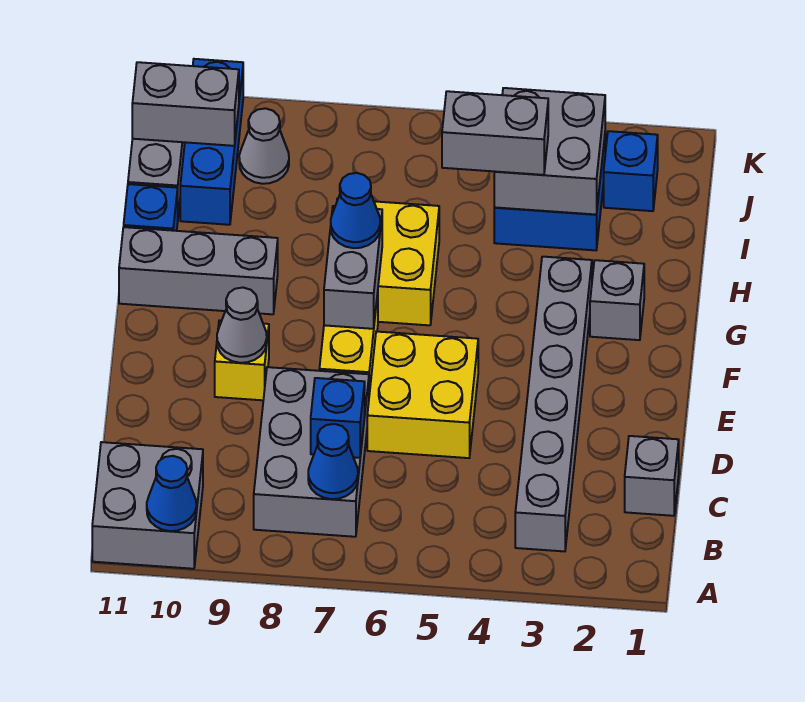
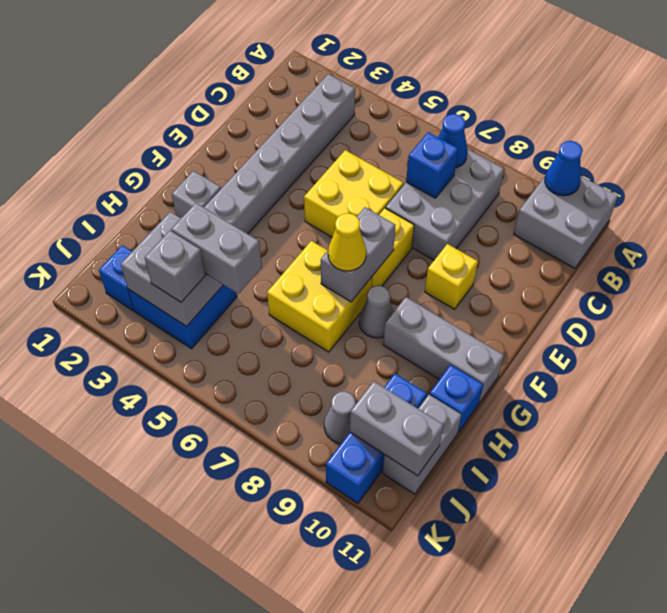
grey brick C1 level 1 -> grey brick J4 level 3
grey cone E9 level 2 -> grey cone G8 level 1
blue cone G7 level 3 -> yellow cone G7 level 3

